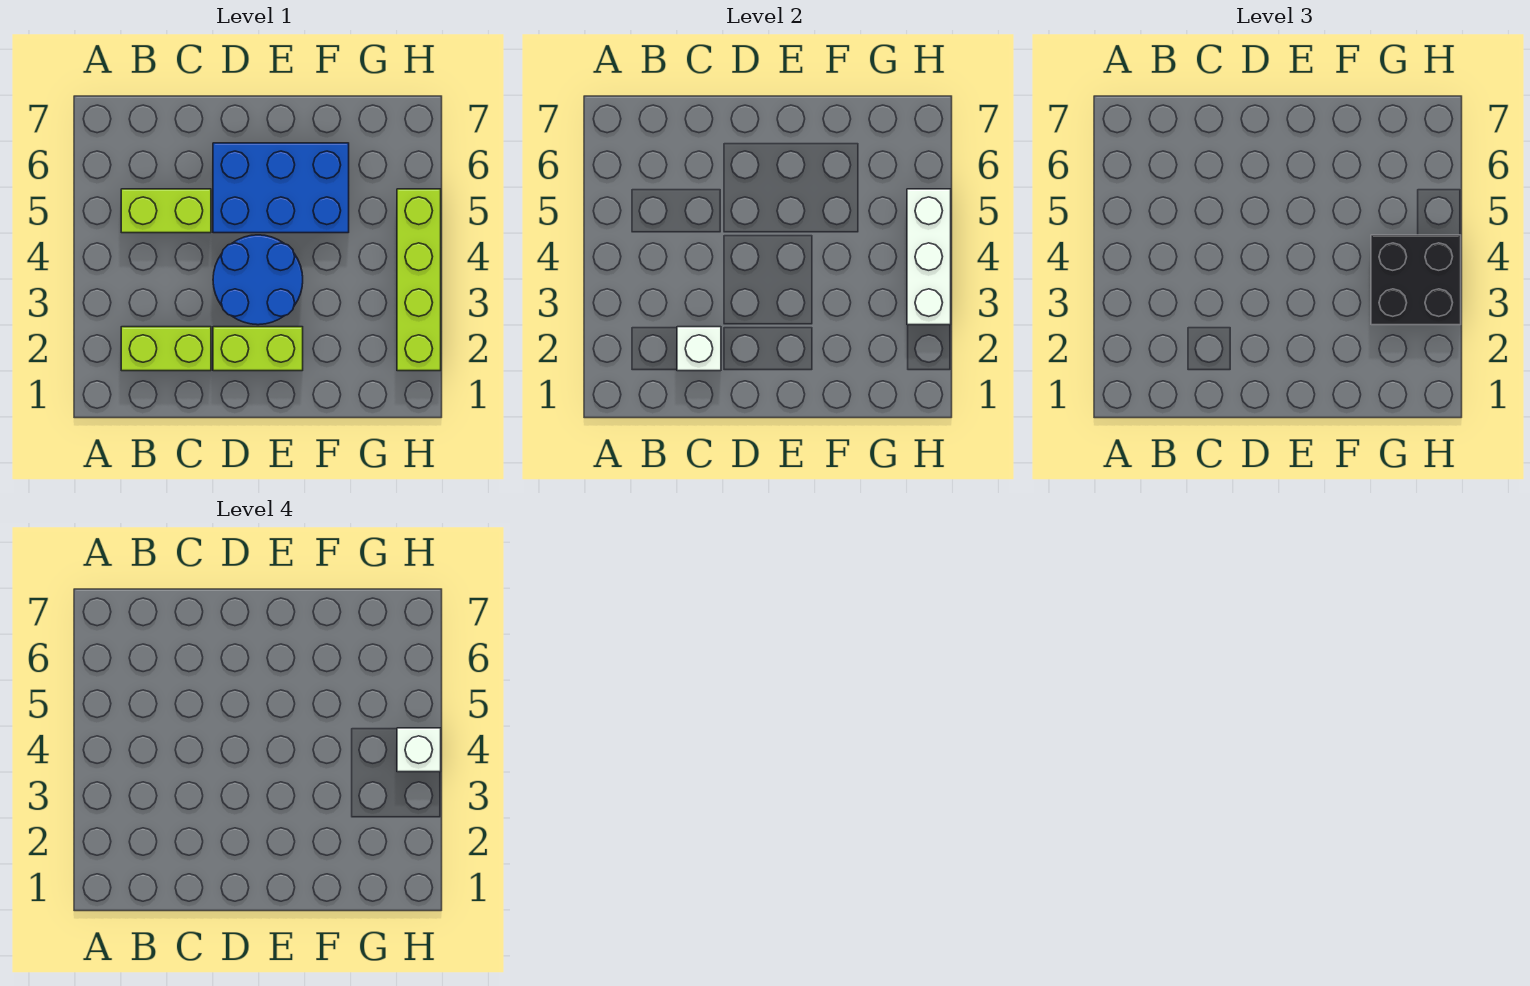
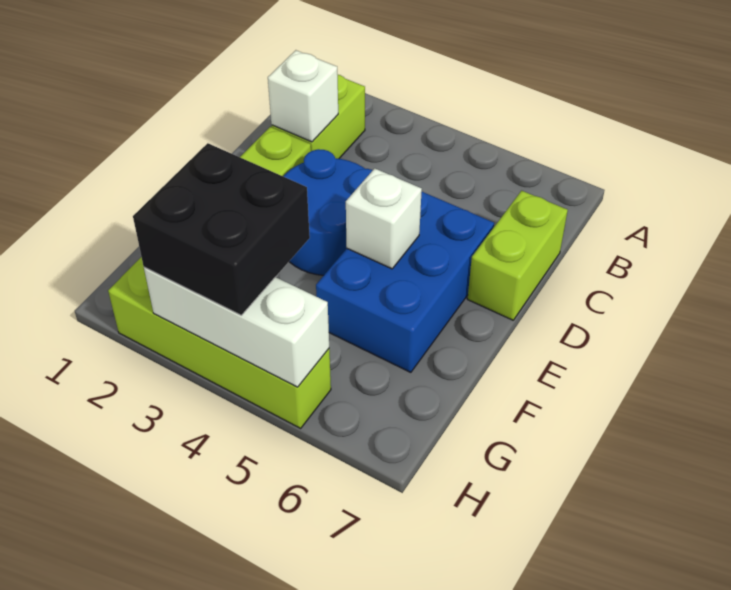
lime brick B5:C5 level 1 -> lime brick C7:D7 level 1
white brick H4 level 4 -> white brick E5 level 2

